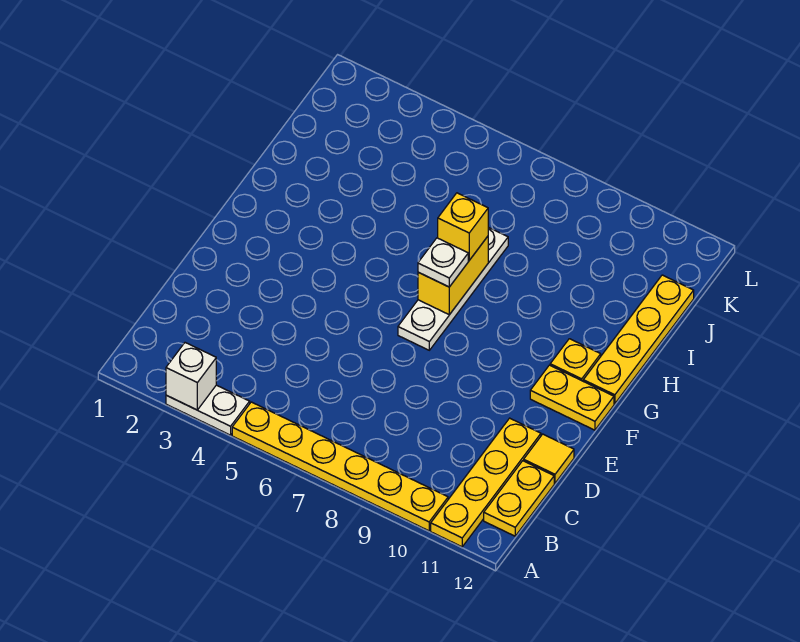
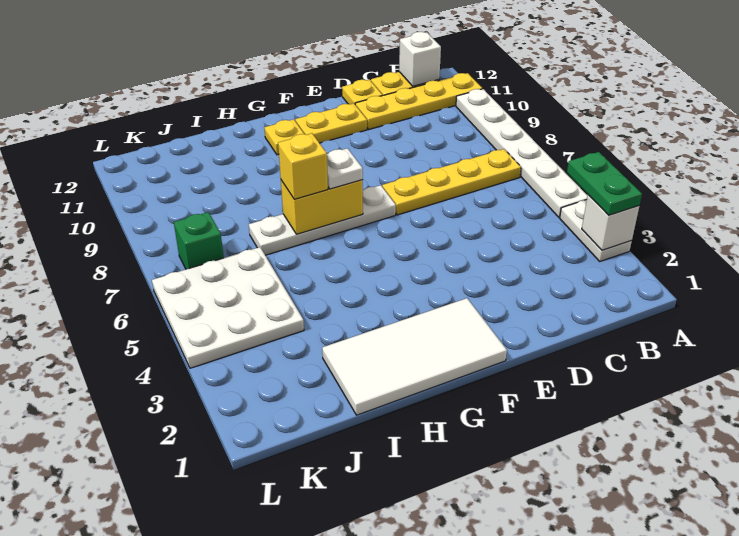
none -> green plate A3:A4 level 3
yellow plate A5:A10 level 1 -> white plate A5:A10 level 1
none -> white brick B12 level 2
yellow tile D12 level 1 -> yellow plate D12 level 1
none -> white tile F1:I2 level 1
yellow plate F11:F12 level 1 -> yellow plate E11:F11 level 1
yellow plate G12:J12 level 1 -> yellow plate B7:E7 level 1
none -> white plate J4:L6 level 1
none -> green brick K7 level 1

